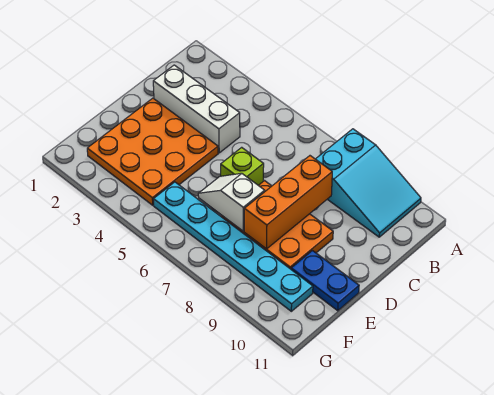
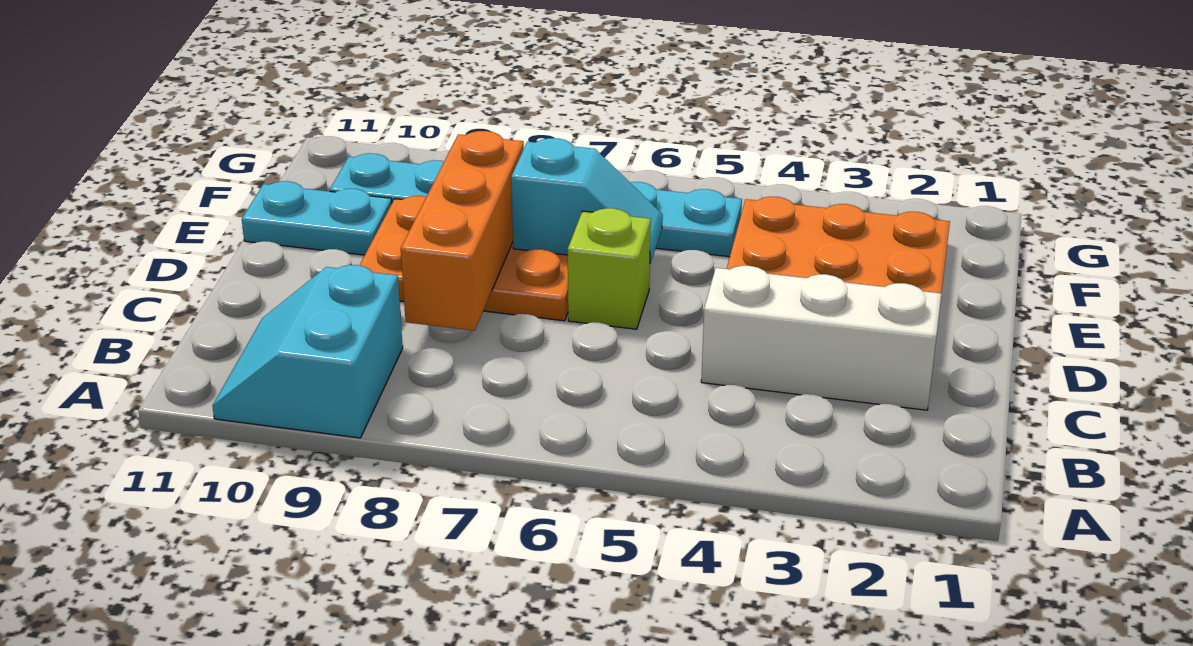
cyan slope A8:B10 level 1 top 8 -> cyan slope A9:B10 level 1 top 9
white slope E6:E7 level 2 top 7 -> cyan slope E6:E7 level 2 top 7
blue plate E10:E11 level 1 -> cyan plate E10:E11 level 1

